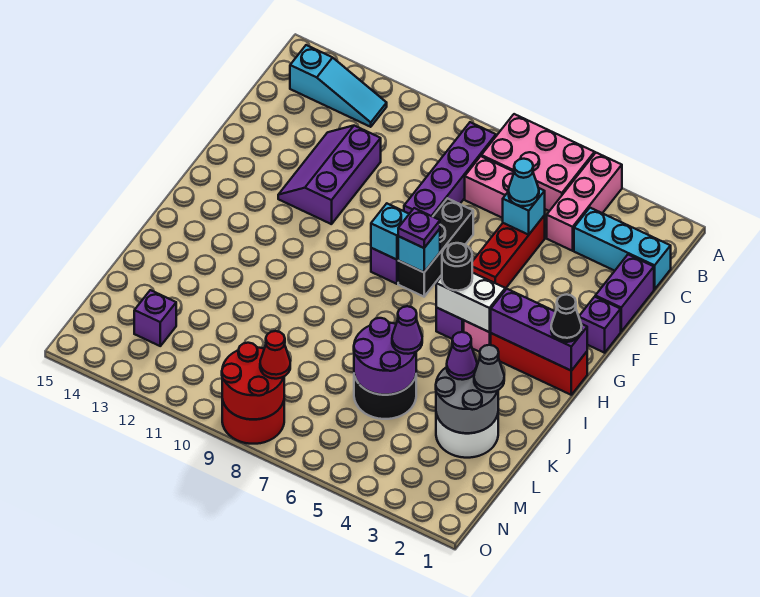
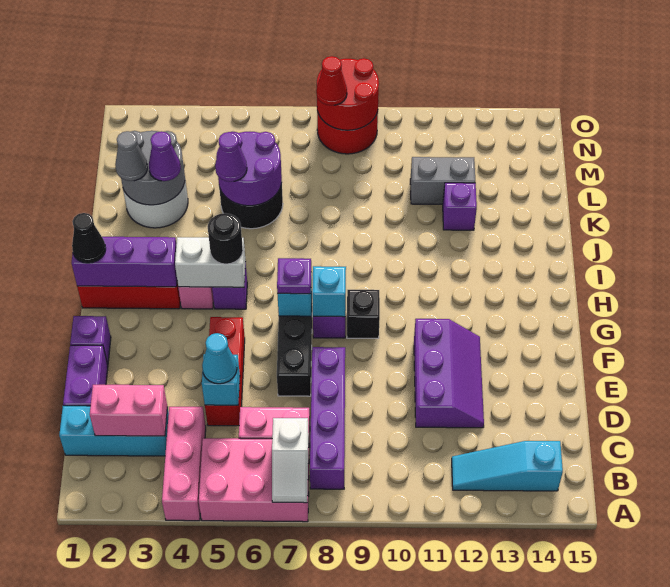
none -> white slope A7:B7 level 2 top B
none -> pink brick C2:C3 level 2
none -> black brick G9 level 1
none -> grey brick L11:L12 level 1
purple brick M13 level 1 -> purple brick K12 level 1

